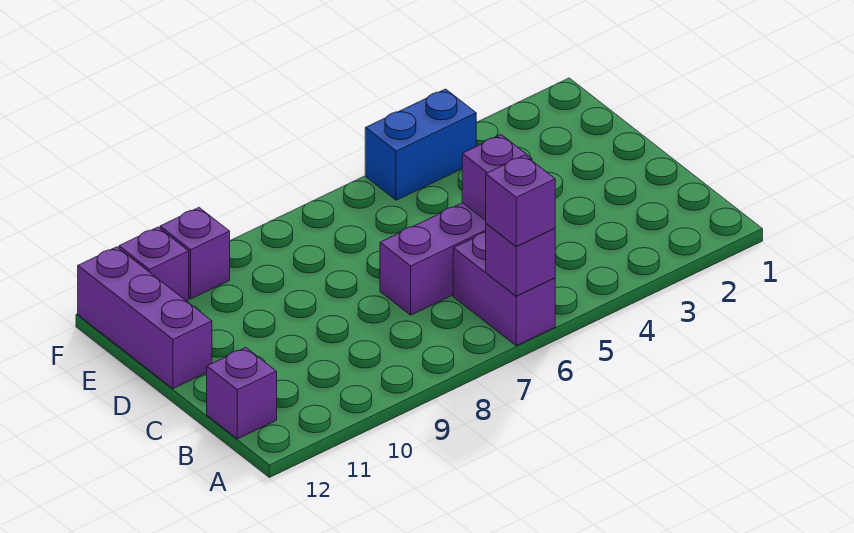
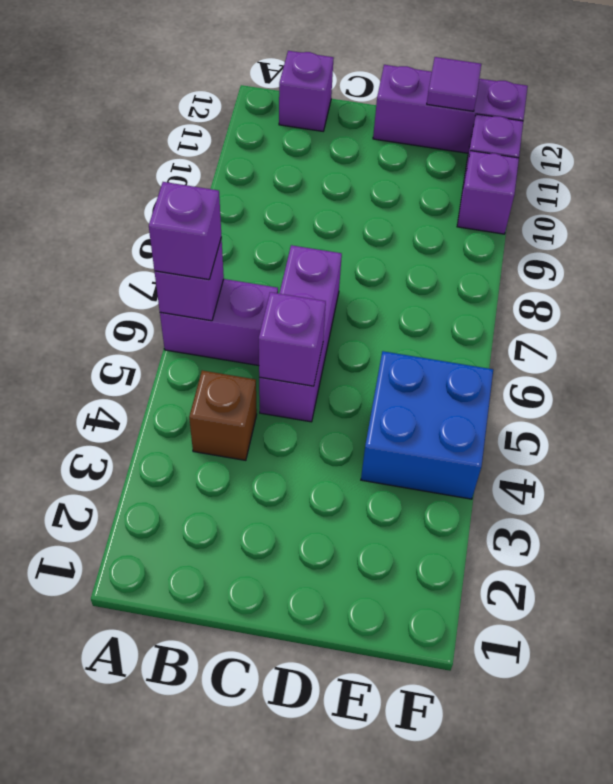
none -> brown brick B4 level 1
none -> purple tile E12 level 2
blue brick F4:F5 level 1 -> blue brick E4:F5 level 1

